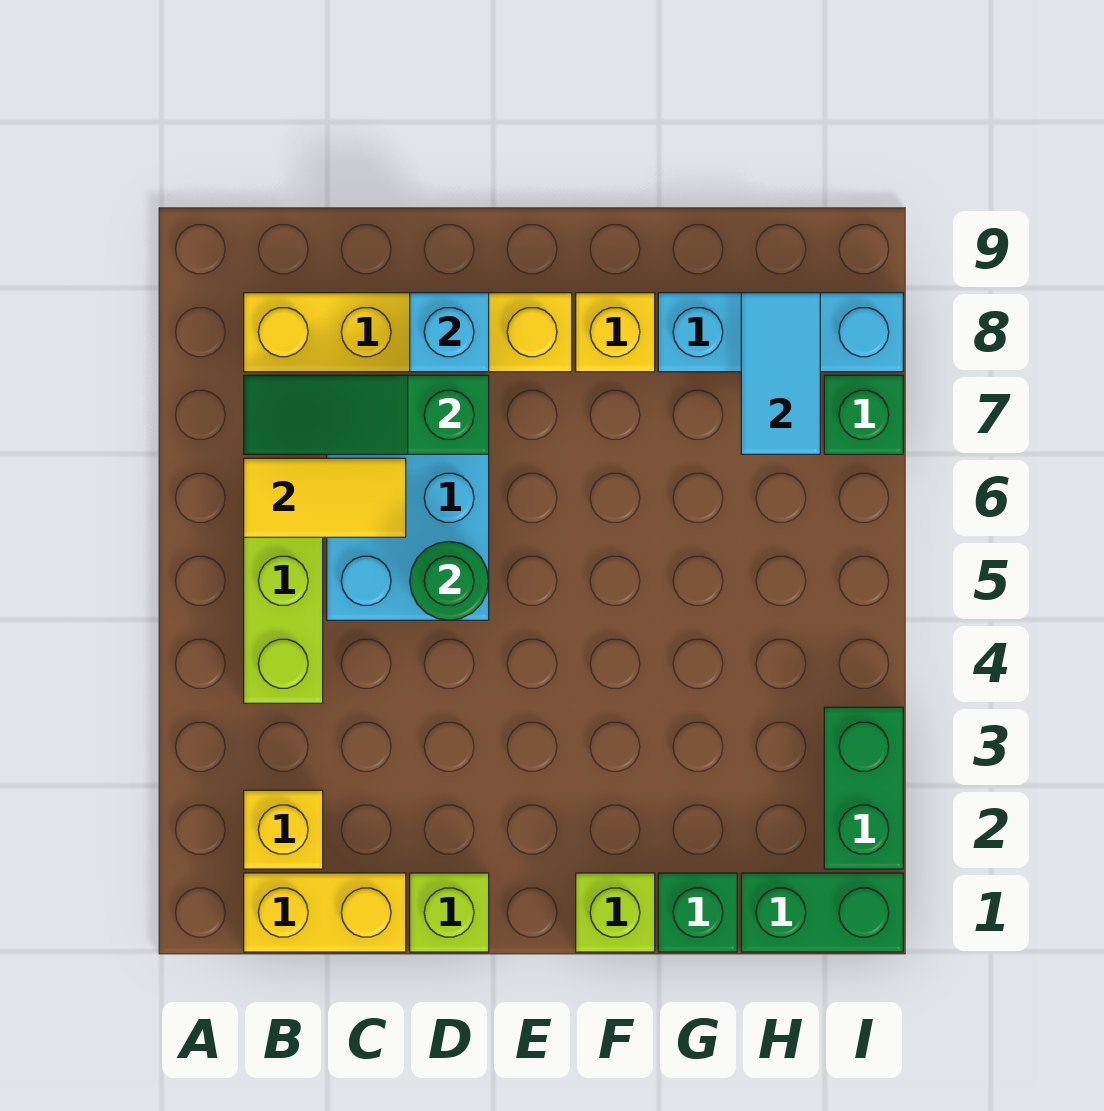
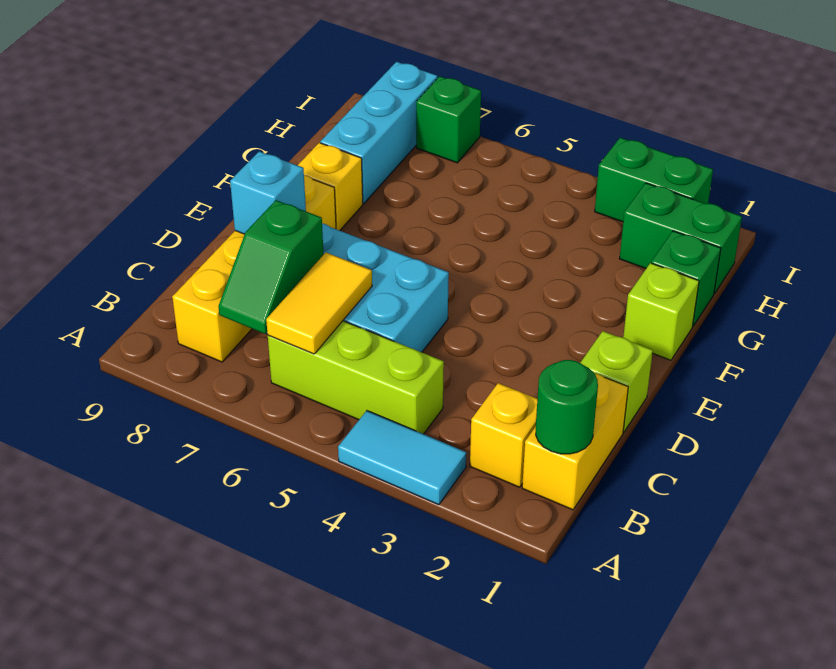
green slope B7:D7 level 2 top D -> green slope B7:C7 level 2 top C
green round brick D5 level 2 -> green round brick B1 level 2
green brick H1:I1 level 1 -> green brick H1:H2 level 1
cyan tile H7:H8 level 2 -> cyan tile A3:A4 level 1

